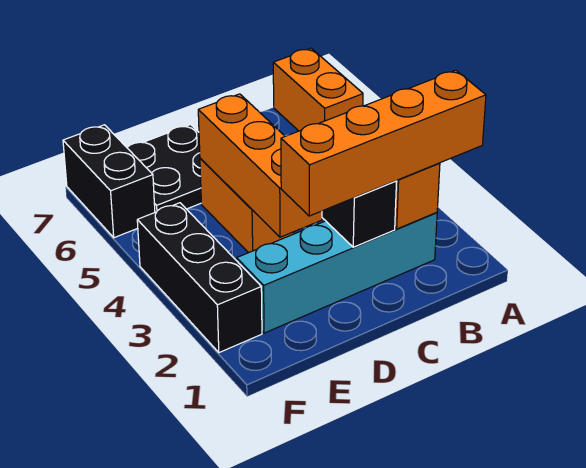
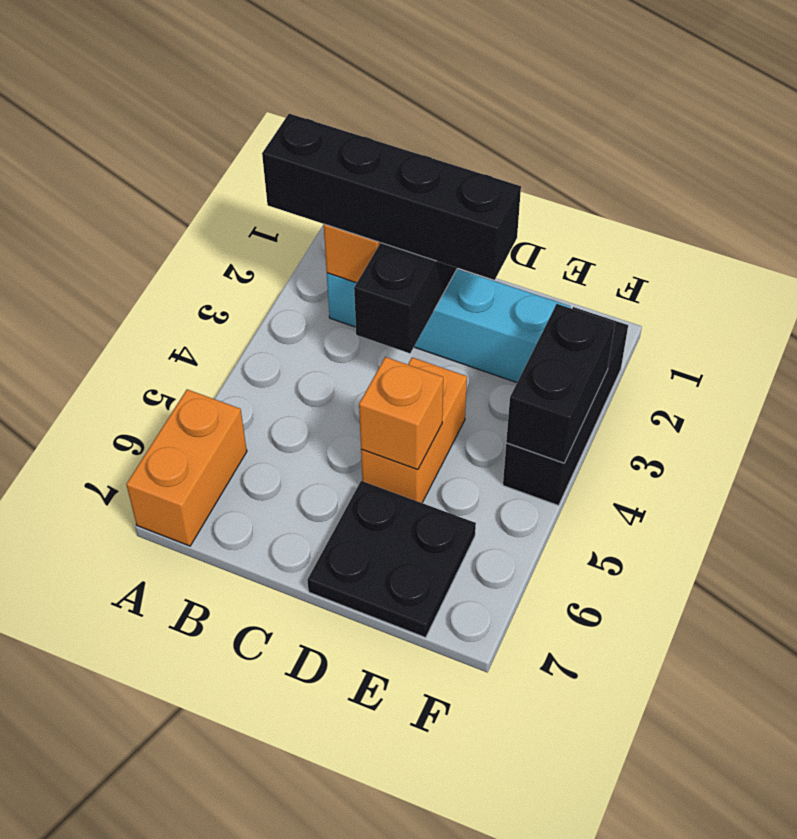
orange brick A2:D2 level 3 -> black brick A2:D2 level 3
orange brick D3:D5 level 2 -> orange brick D5 level 2
black brick F6:F7 level 1 -> black brick F3:F4 level 2

